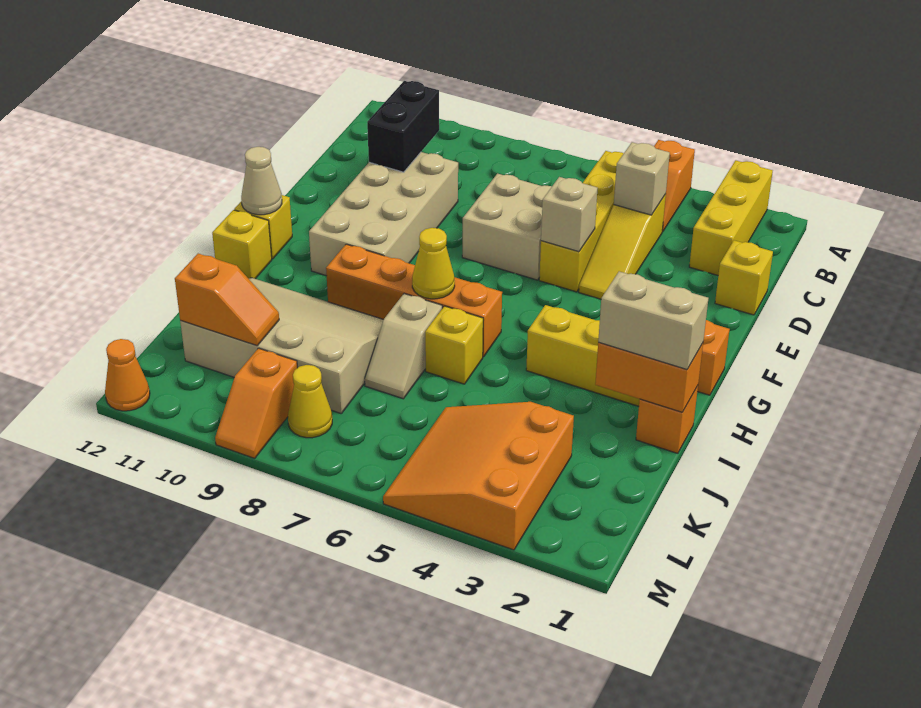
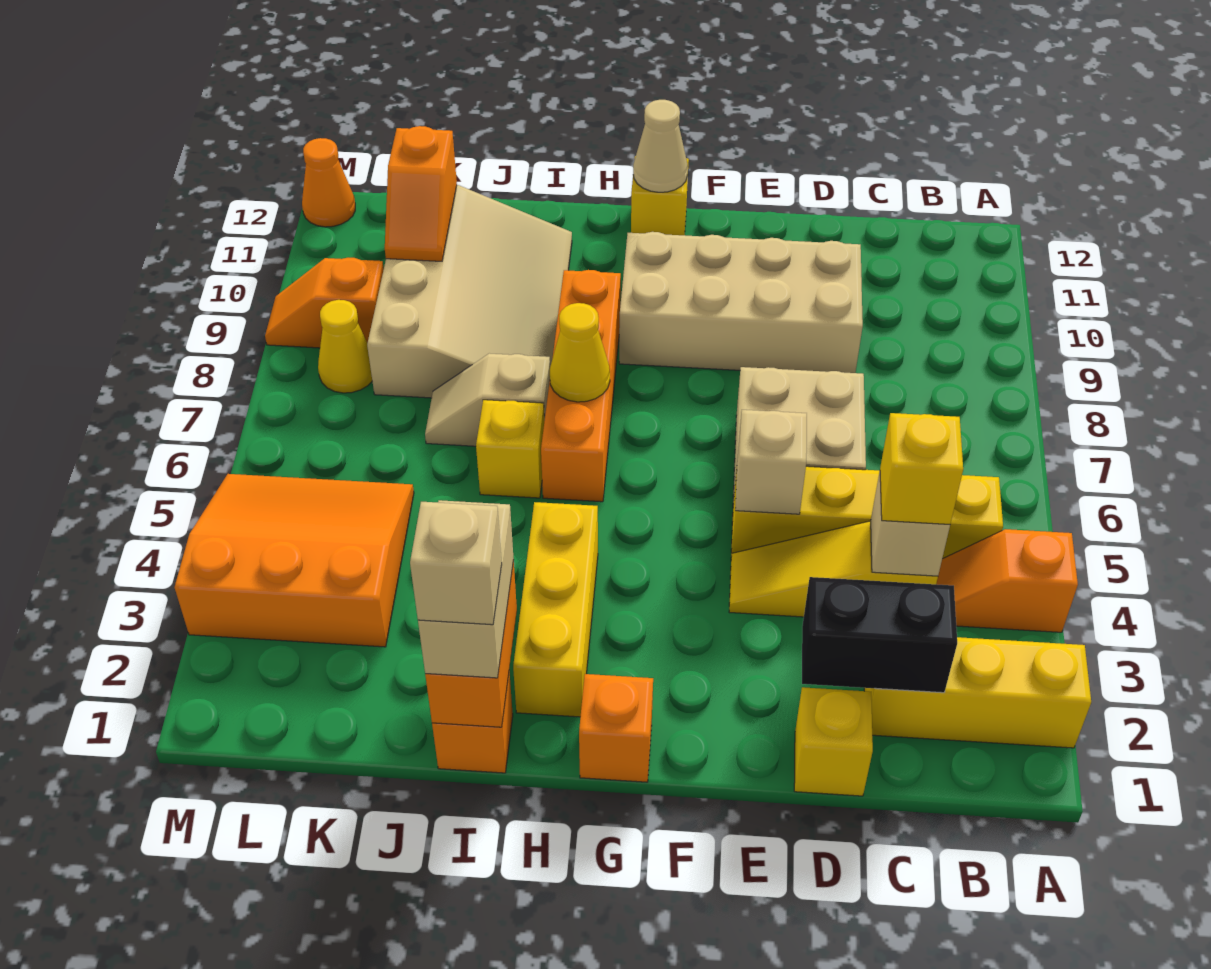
black brick C10:D10 level 2 -> black brick C2:D2 level 2
yellow brick H12 level 1 -> yellow brick C4 level 3
none -> tan brick I1 level 4

